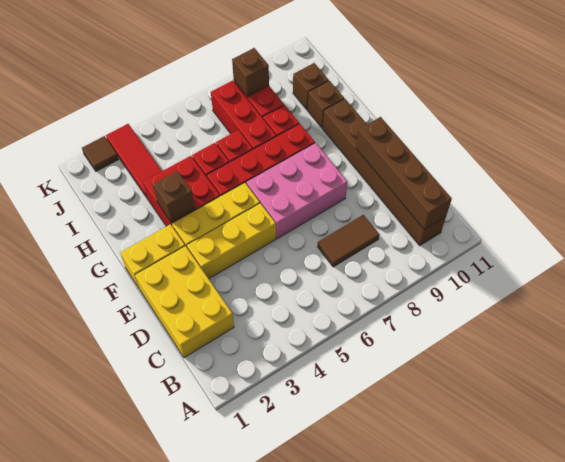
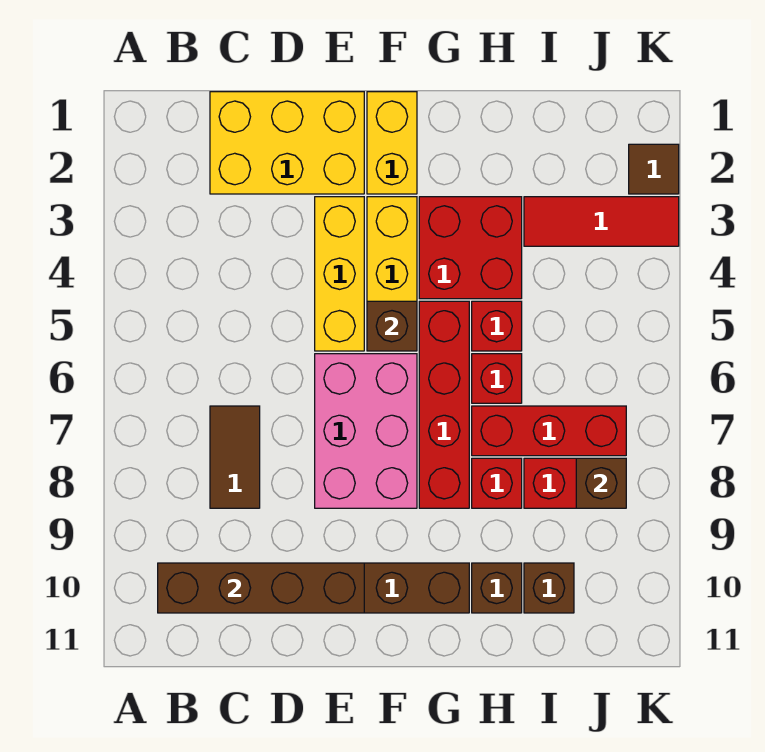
brown brick G3 level 2 -> brown brick F5 level 2

